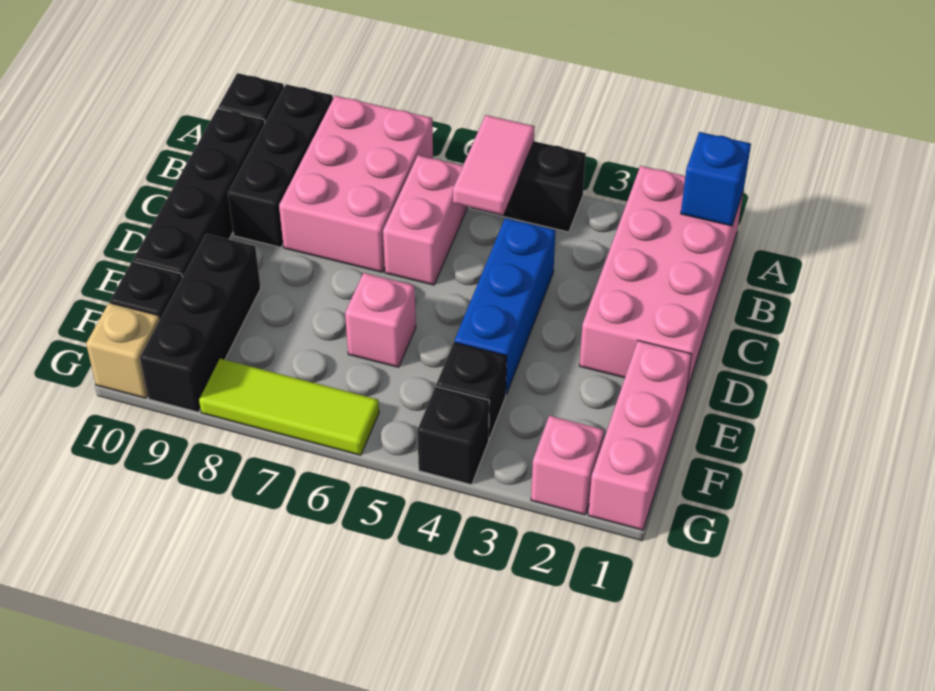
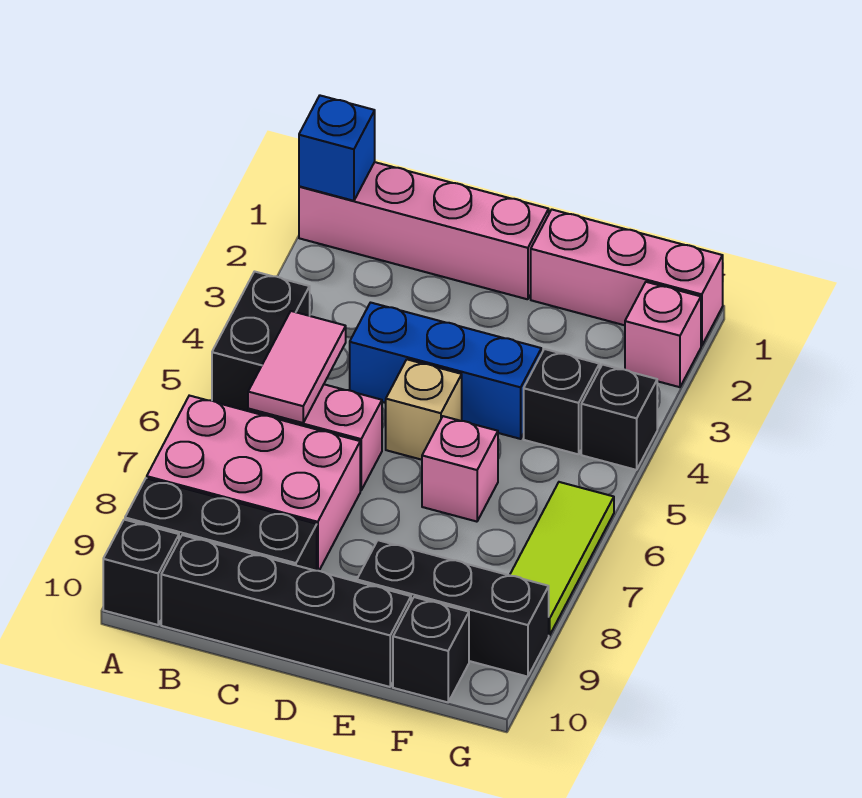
pink brick A1:D2 level 1 -> pink brick A1:D1 level 1
pink tile A5:B5 level 2 -> pink tile B5:B6 level 2
tan brick G10 level 1 -> tan brick D5 level 1

